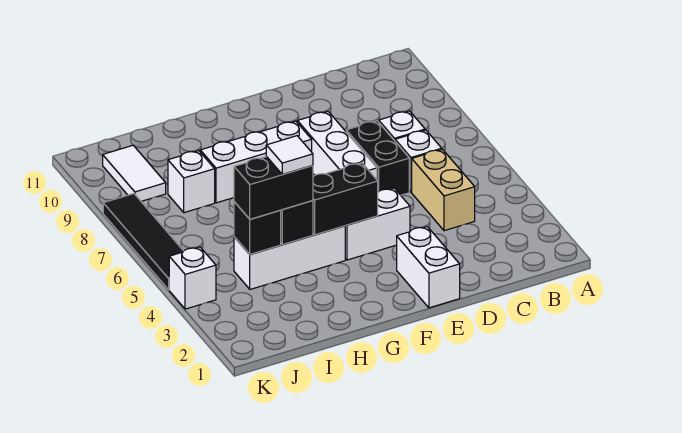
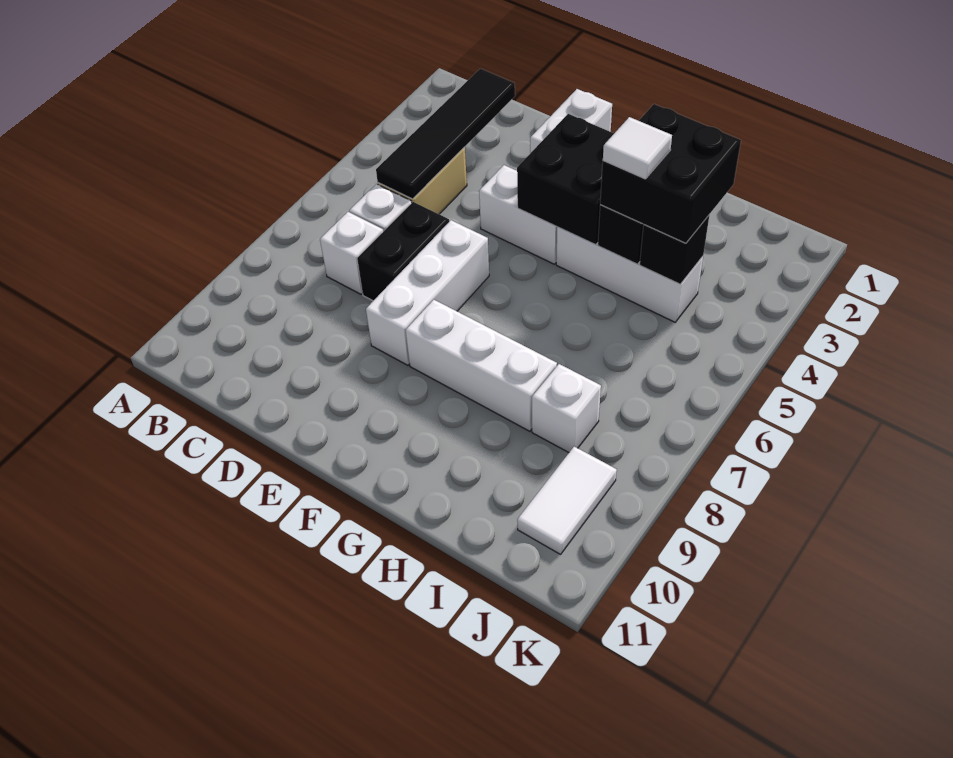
black brick F4:G4 level 2 -> black brick F3:G4 level 2
black brick H4:I4 level 3 -> black brick H3:I4 level 3
white brick K4 level 1 -> none
black tile K5:K8 level 1 -> black tile C2:C5 level 2

